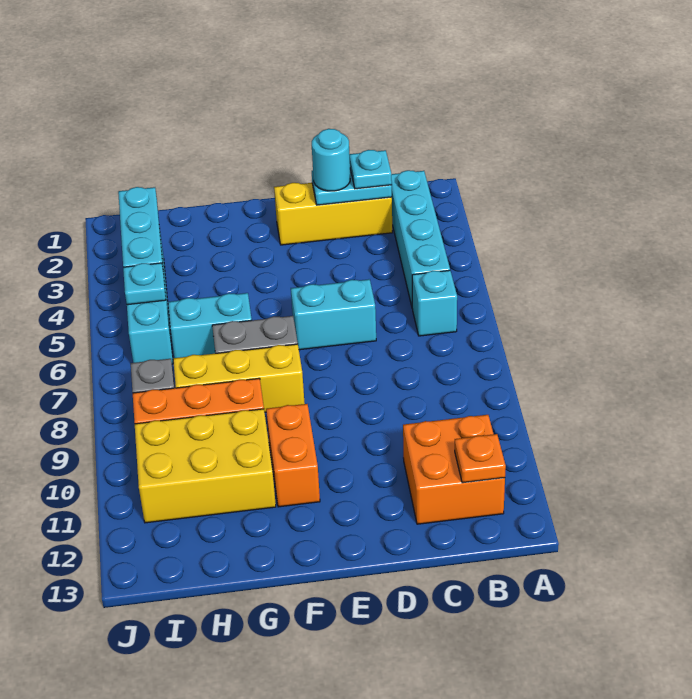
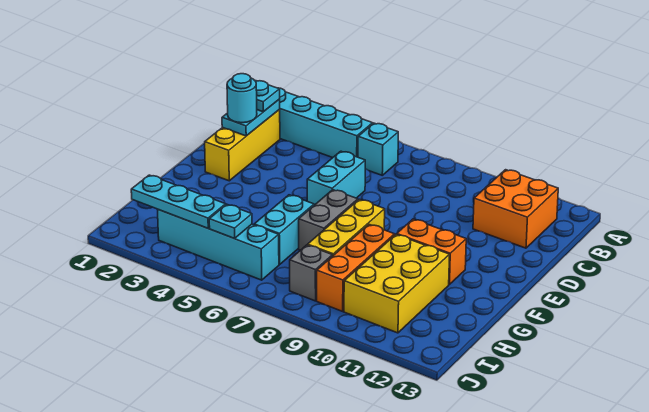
orange plate B12 level 2 -> none

